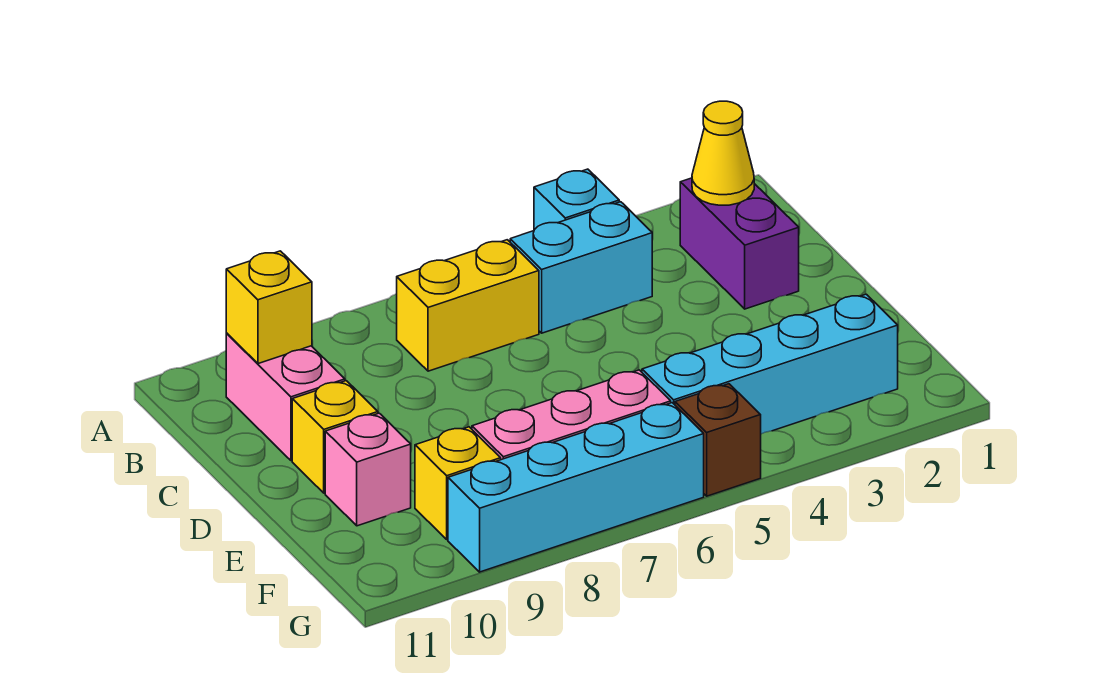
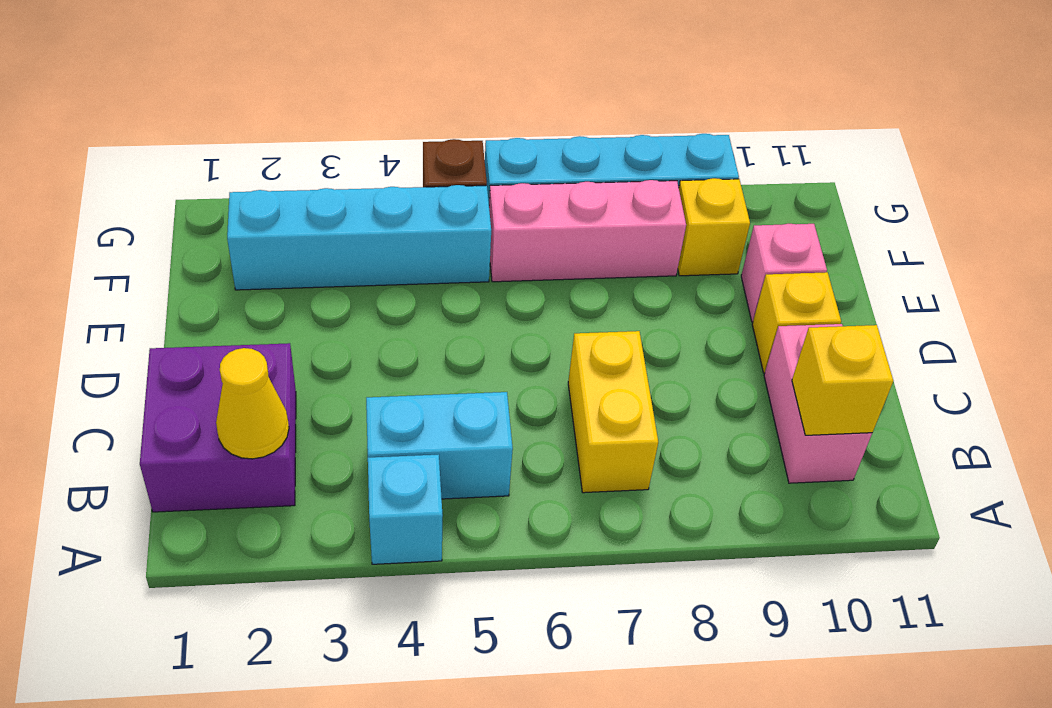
purple brick B2:C2 level 1 -> purple brick B1:C2 level 1
yellow brick B6:B7 level 1 -> yellow brick B7:C7 level 1

